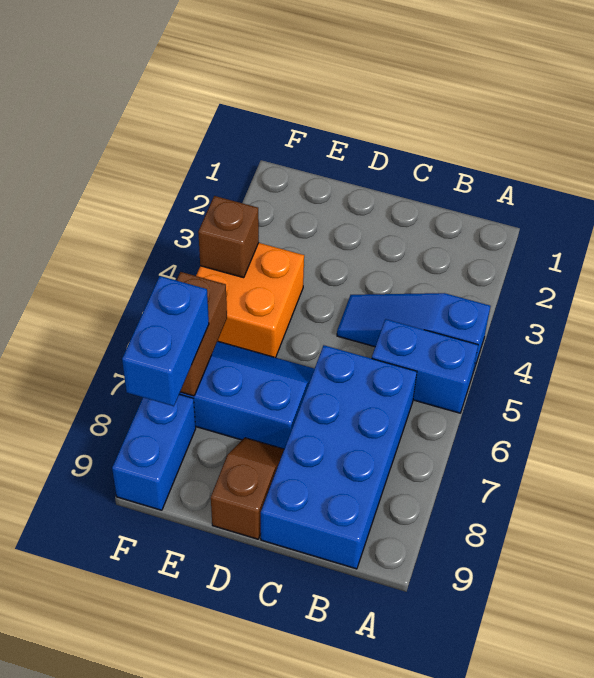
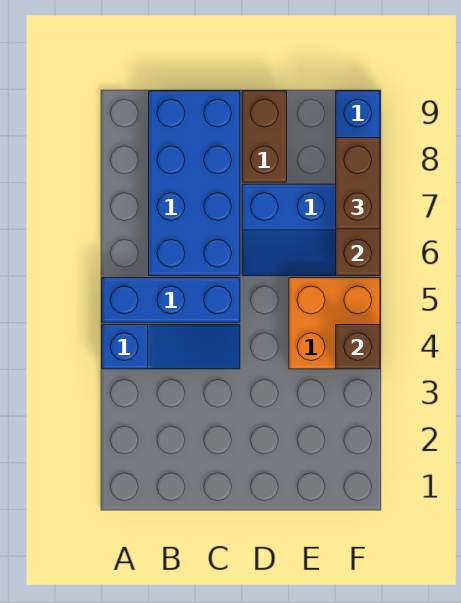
blue brick A5:B5 level 1 -> blue brick A5:C5 level 1
brown slope D8:D9 level 1 top 9 -> brown brick D8:D9 level 1
blue brick F7:F8 level 3 -> brown brick F7:F8 level 3

